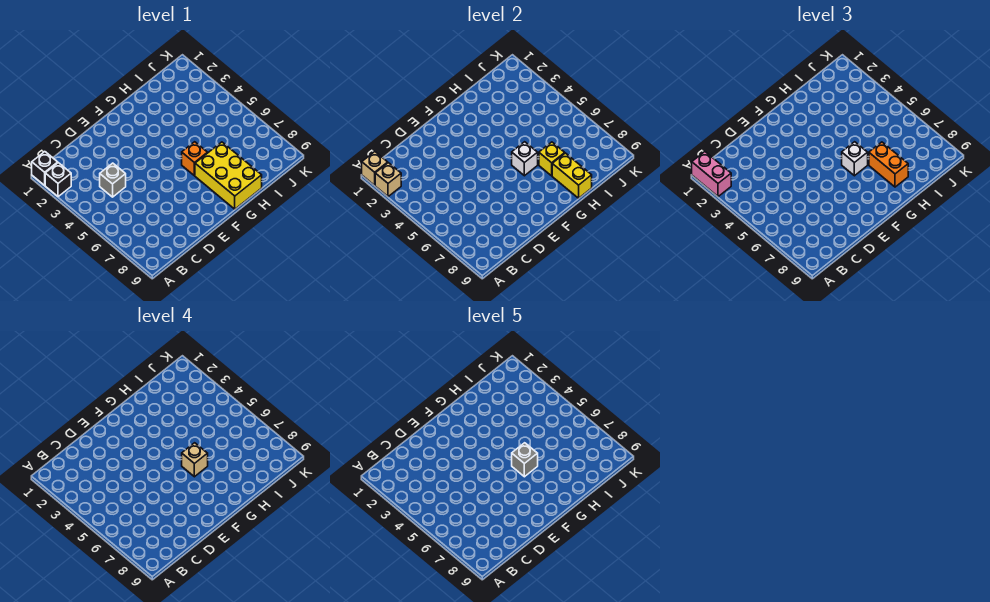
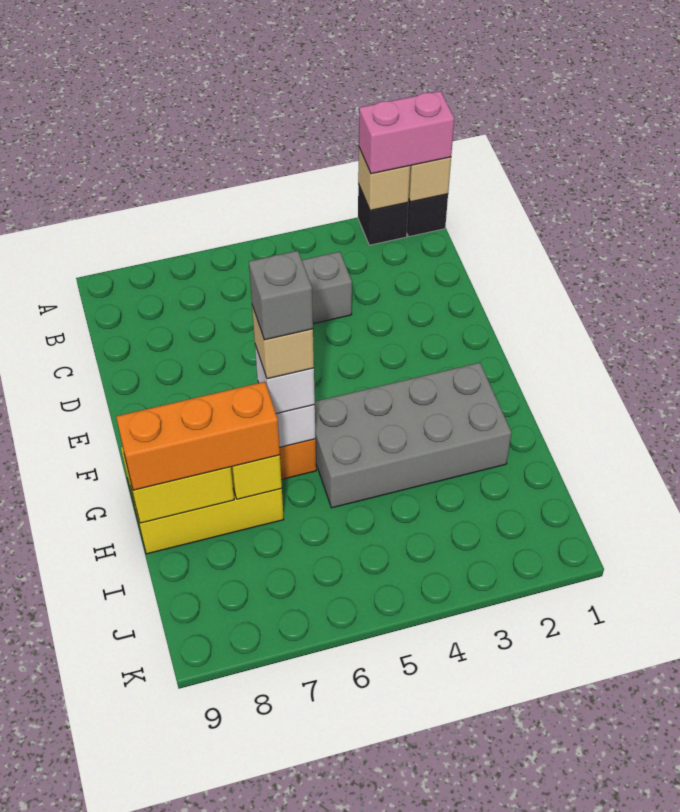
none -> grey brick G2:H5 level 1
orange brick H7:H8 level 3 -> orange brick H7:H9 level 3

